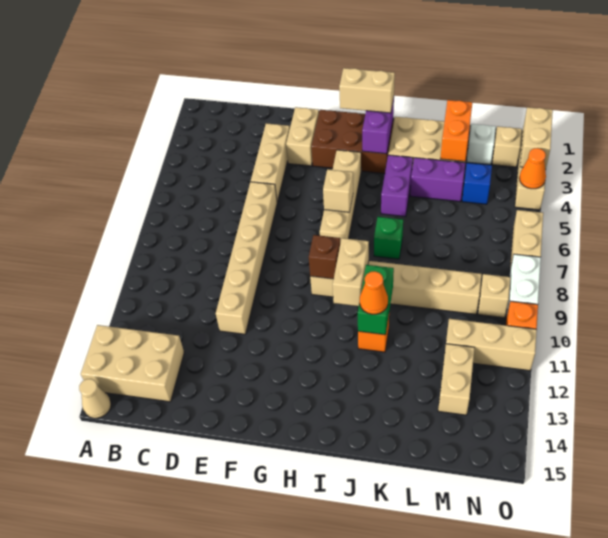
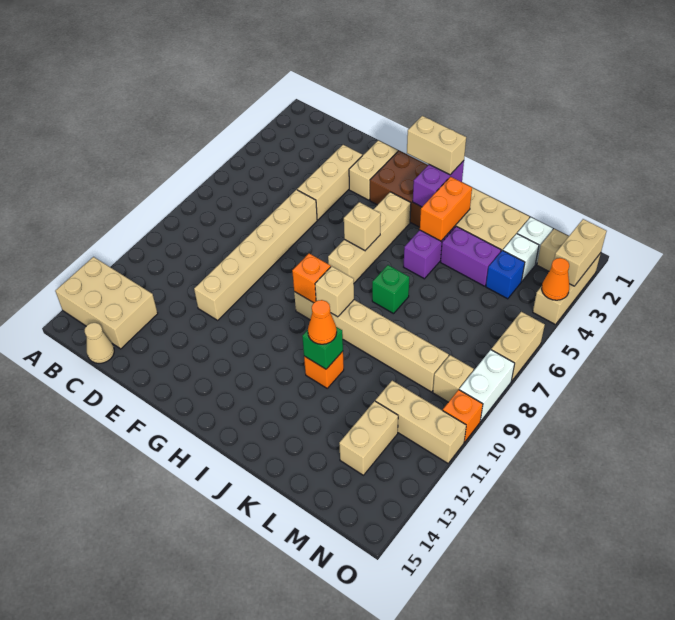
tan cone A15 level 1 -> tan cone C15 level 1
brown brick H9 level 2 -> orange brick H9 level 2
tan brick I9:I10 level 2 -> tan brick I9 level 2
green brick J10:J11 level 2 -> green brick J11 level 2
orange brick L2:L3 level 2 -> orange brick J3:J4 level 2
none -> white brick M3 level 1

